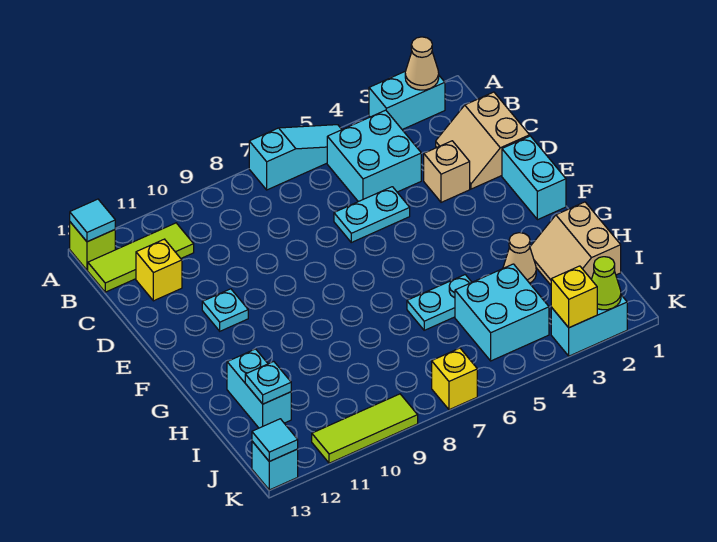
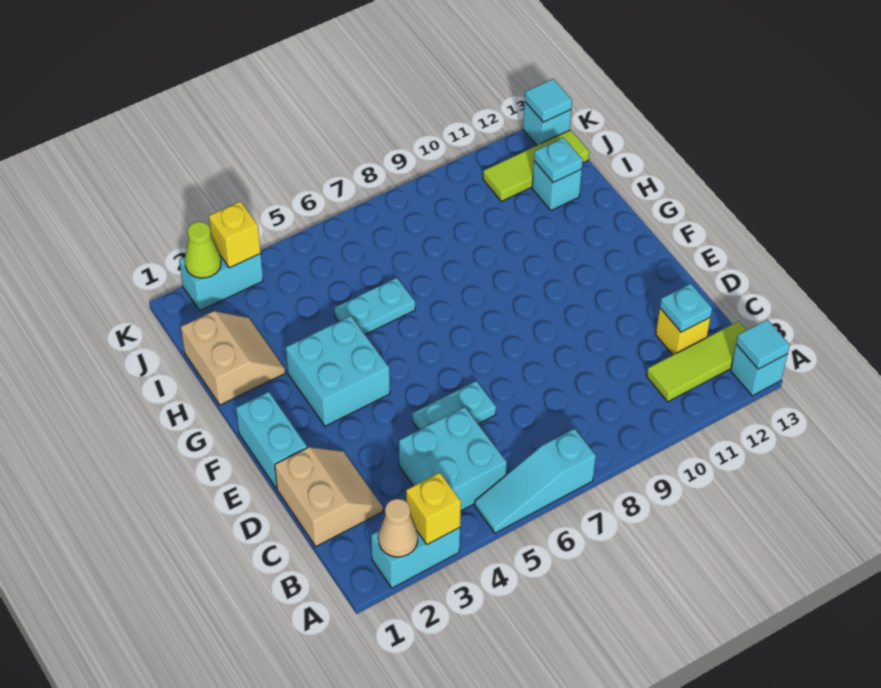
lime brick A13 level 1 -> cyan brick A13 level 1
tan brick D3 level 1 -> none
cyan plate E11 level 1 -> cyan plate C12 level 2
tan cone H3 level 1 -> none
cyan brick H12:I12 level 1 -> cyan brick I12 level 1
cyan brick I4:J5 level 1 -> cyan brick F3:G4 level 1
yellow brick K7 level 1 -> yellow brick A3 level 2
lime tile K9:K11 level 1 -> lime tile J11:J13 level 1

